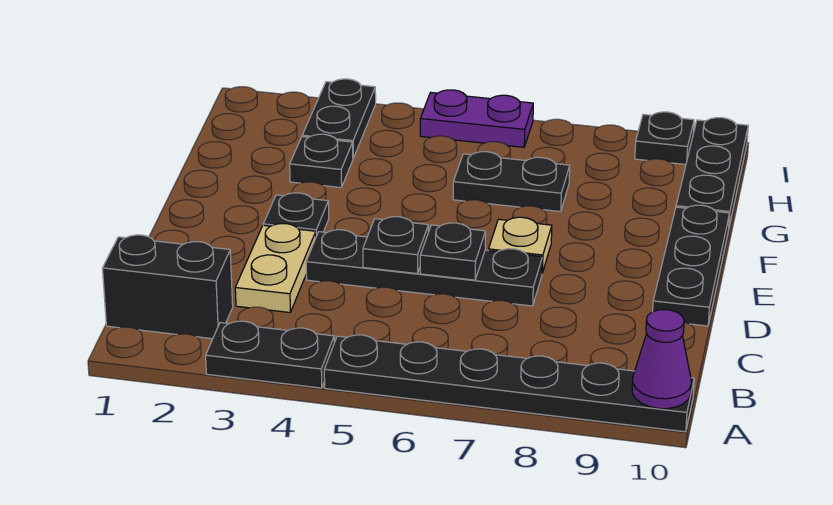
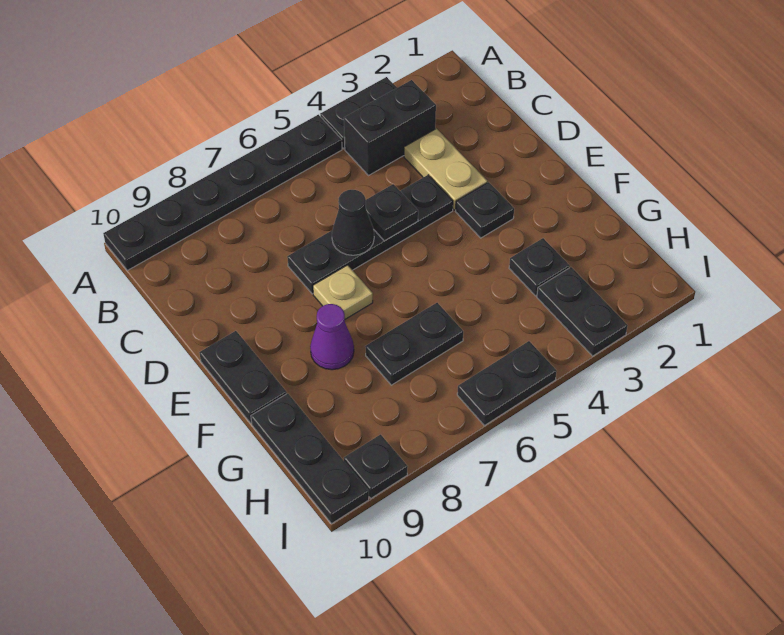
purple cone A10 level 2 -> purple cone F8 level 1
black brick B1:B2 level 1 -> black brick B3:B4 level 1
black plate D6 level 2 -> black cone D6 level 2
black plate D10:F10 level 1 -> black plate E10:F10 level 1
purple plate I5:I6 level 1 -> black plate I5:I6 level 1

